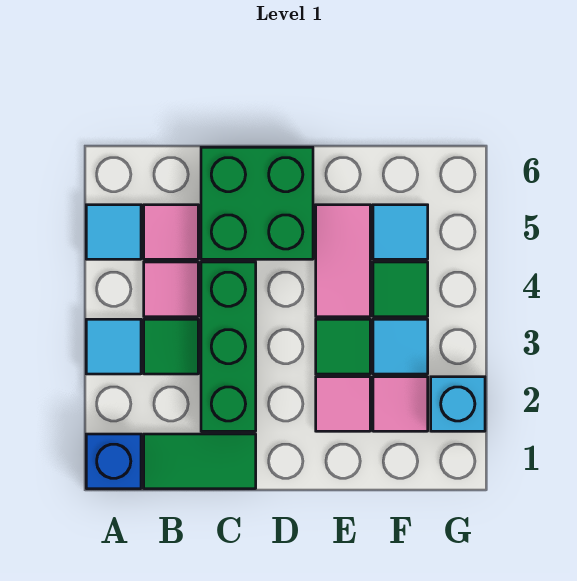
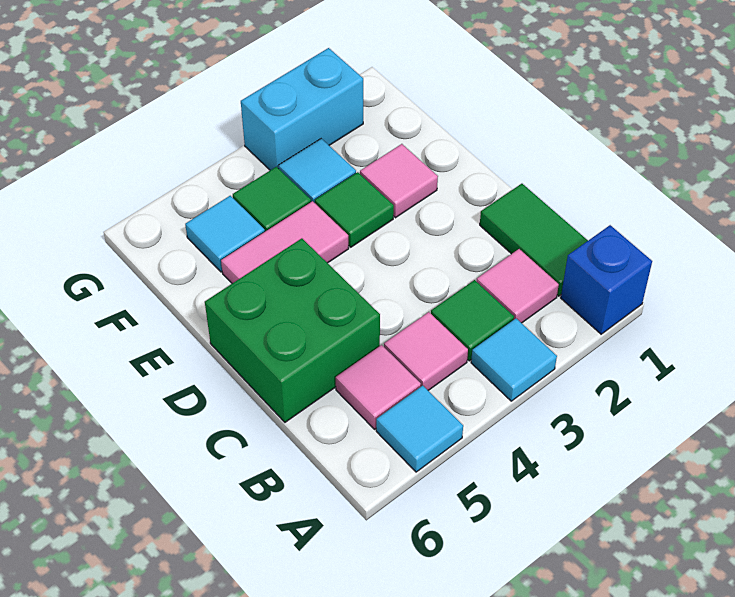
green brick C2:C4 level 1 -> none
pink tile F2 level 1 -> pink tile B2 level 1
cyan brick G2 level 1 -> cyan brick G2:G3 level 1

